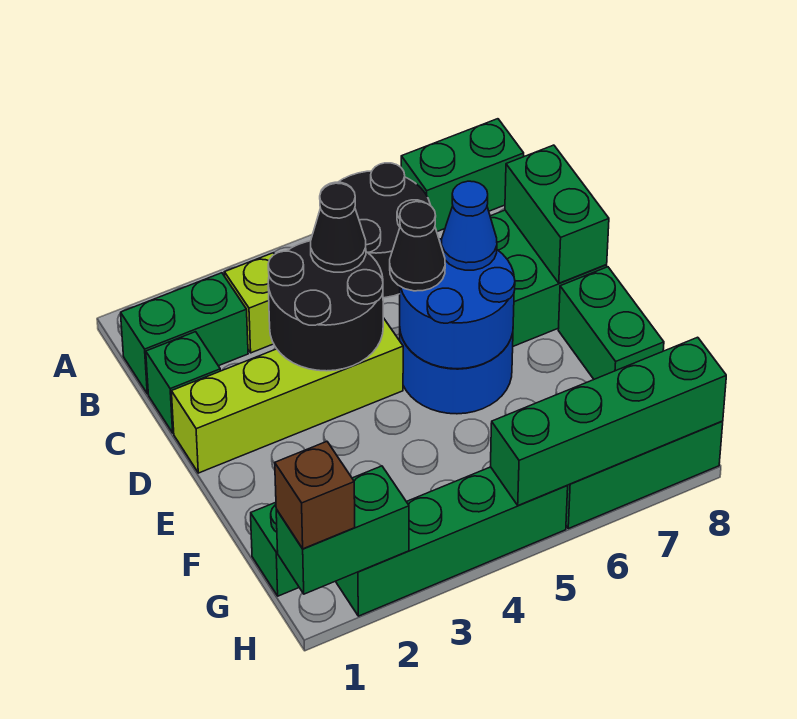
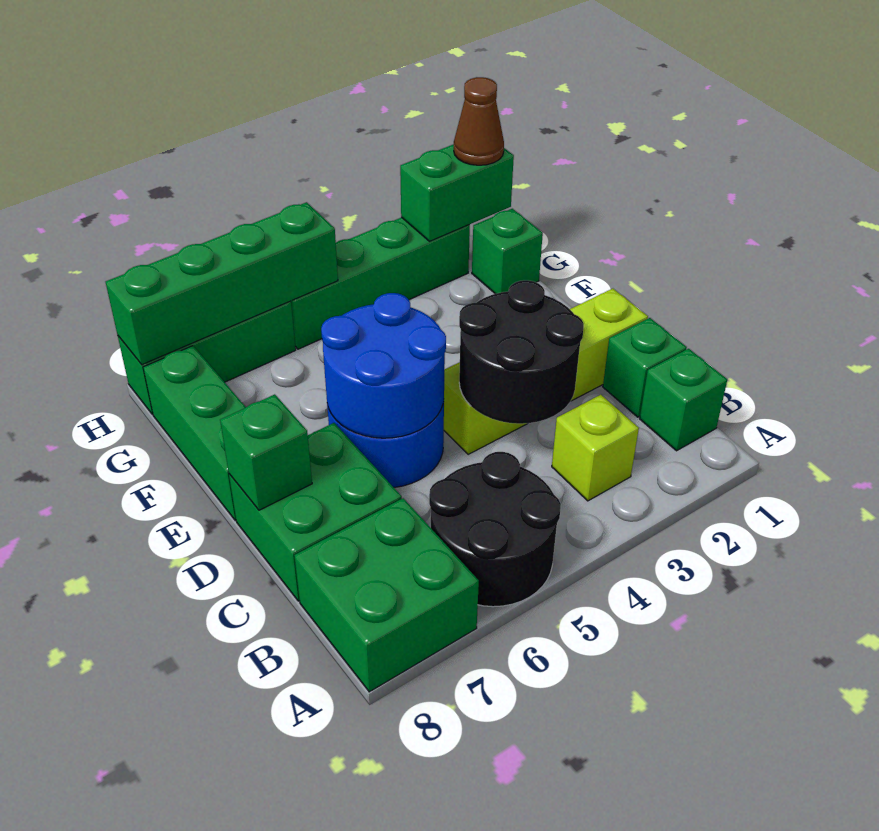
green brick A7:A8 level 1 -> green brick A7:B8 level 1
green brick B1:B2 level 1 -> green brick B1 level 1
black cone C4 level 3 -> none
green brick C8:D8 level 2 -> green brick D8 level 2
black cone D5 level 3 -> none
blue cone D6 level 3 -> none
green brick E8:F8 level 1 -> green brick E8:G8 level 1
brown brick H1 level 3 -> brown cone H1 level 3

